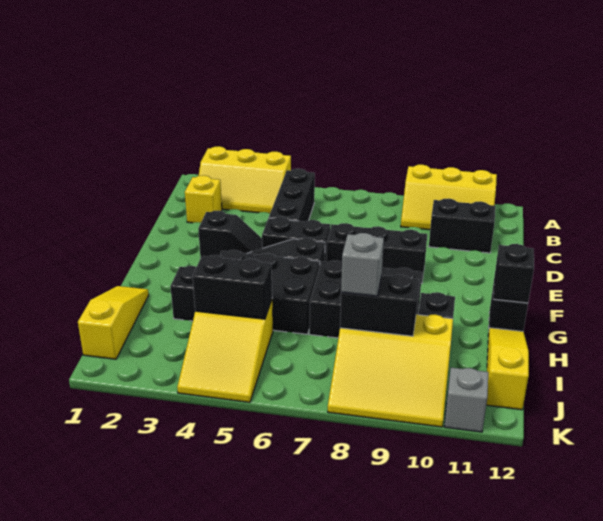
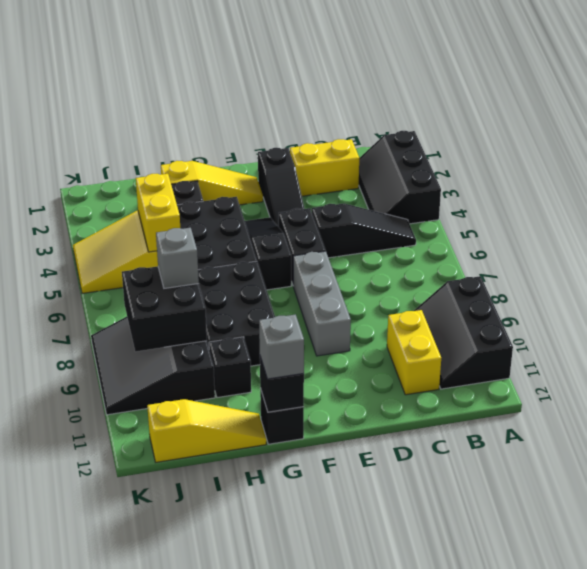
yellow slope A2:B4 level 1 top A -> black slope A2:B4 level 1 top A
yellow slope A9:B11 level 1 top A -> black slope A9:B11 level 1 top A
black brick B5:D5 level 1 -> black slope B5:D5 level 1 top D
yellow brick C2 level 1 -> yellow brick C2:D2 level 1
black brick C10:C11 level 1 -> yellow brick C10:C11 level 1
black slope E3:E4 level 1 top 3 -> black slope E2:E4 level 1 top 2
black brick E7:E9 level 1 -> grey brick E7:E9 level 1
yellow slope H1:J1 level 1 top J -> yellow slope F2:H2 level 1 top H
black brick I4:I5 level 2 -> yellow brick I4:I5 level 2
yellow slope I8:K10 level 1 top I -> black slope I8:K10 level 1 top I
black brick I8:I9 level 2 -> black brick I8:J9 level 2
grey brick K11 level 1 -> grey brick G12 level 3

